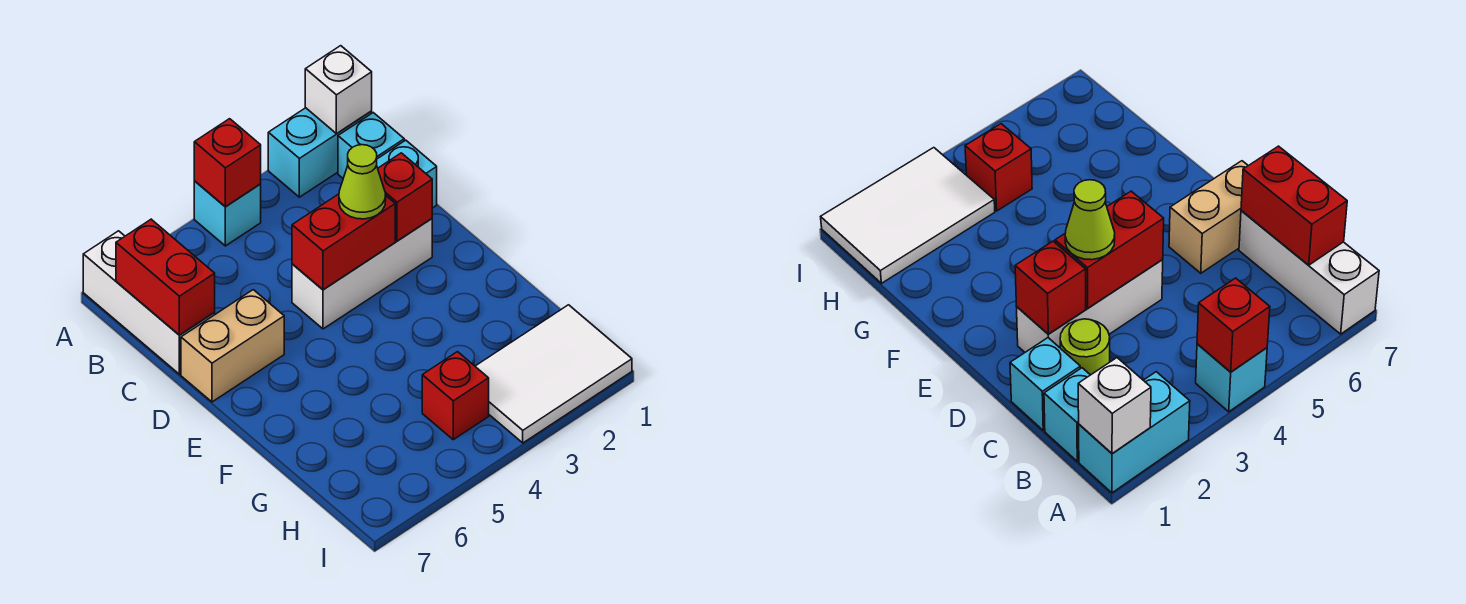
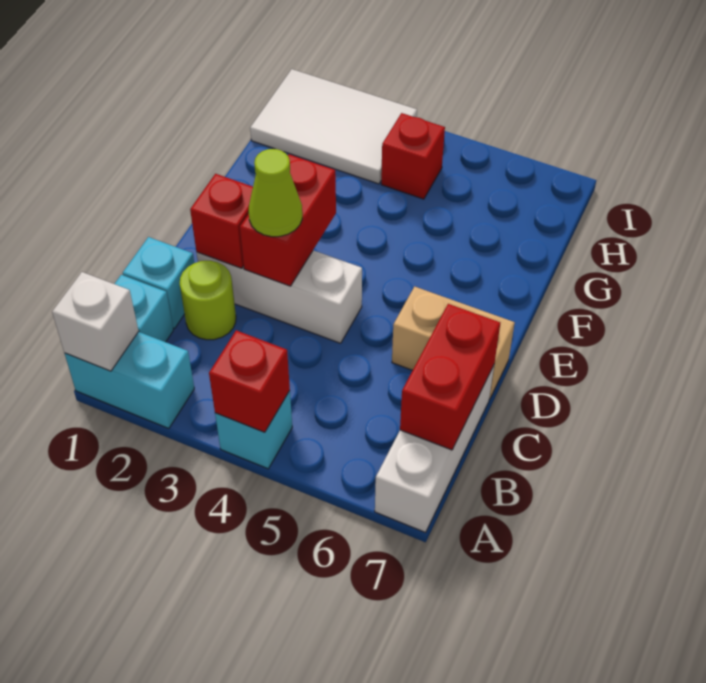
red brick D3:D4 level 2 -> red brick D3:E3 level 2

